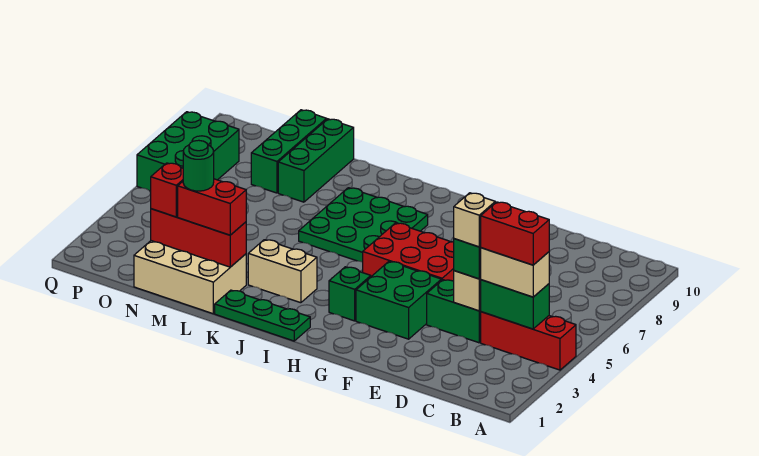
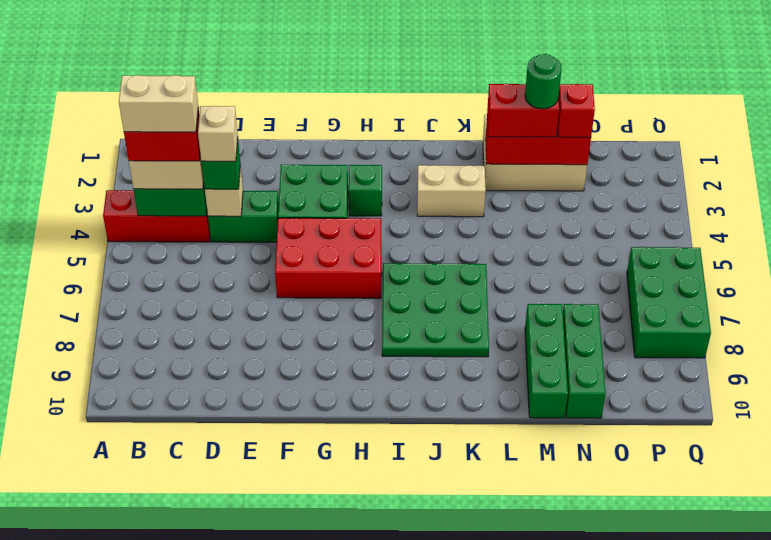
none -> tan brick B4:C4 level 5
green plate I1:K1 level 1 -> none

